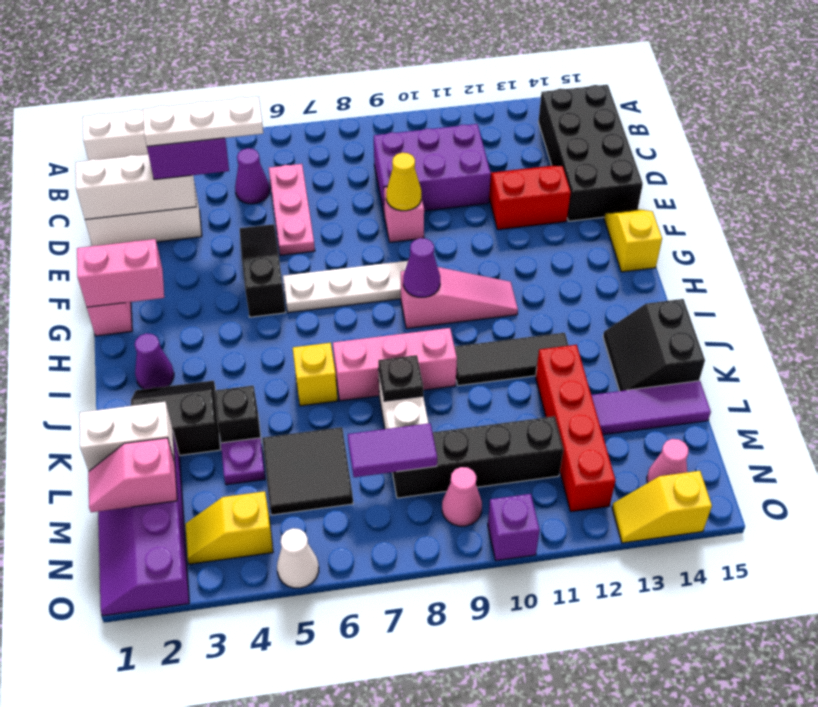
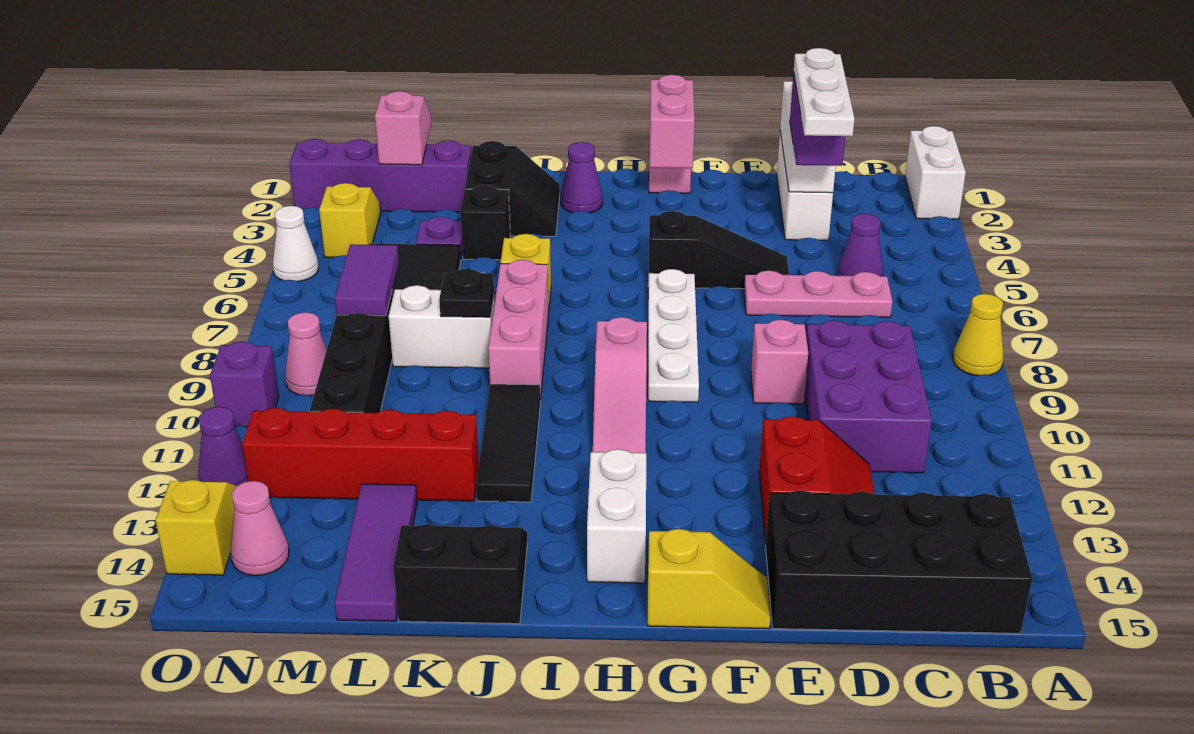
yellow cone E9 level 2 -> yellow cone A8 level 1
purple cone H9 level 2 -> purple cone O12 level 1
white brick L1:L2 level 2 -> white brick H13:H14 level 1

